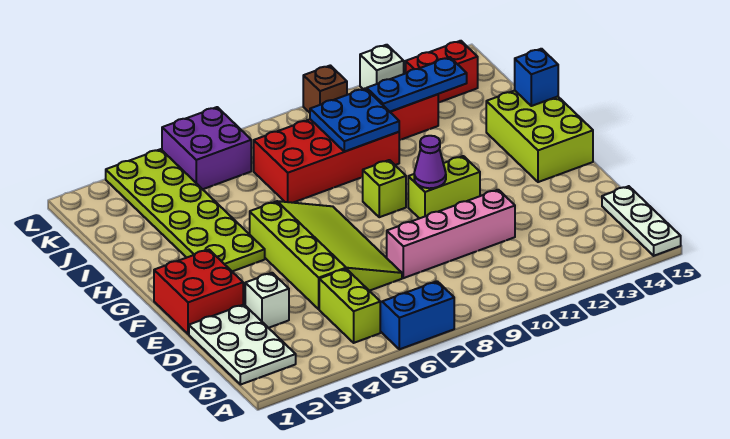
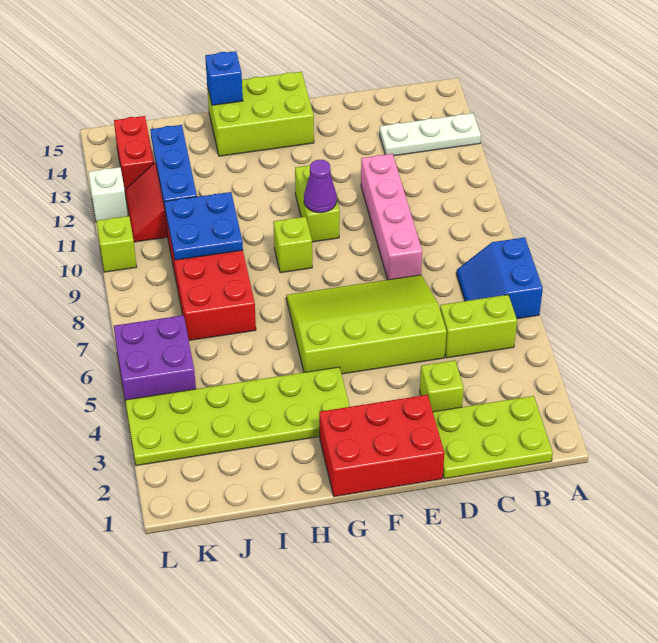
white plate A15:C15 level 1 -> white plate A13:C13 level 1
white plate B1:D2 level 1 -> lime plate B1:D2 level 1
white brick D3 level 1 -> lime brick D3 level 1
red brick E1:F2 level 1 -> red brick E1:G2 level 1
brown brick L10 level 1 -> lime brick L10 level 1

